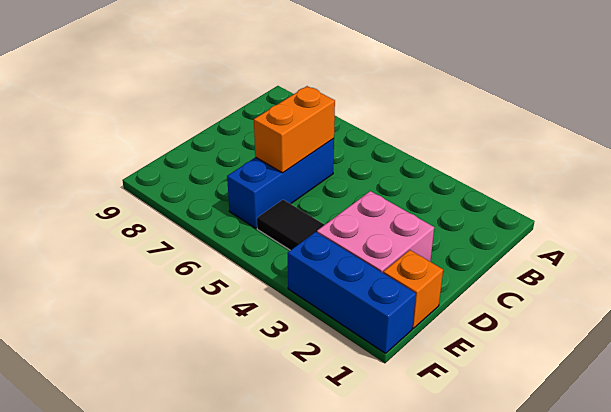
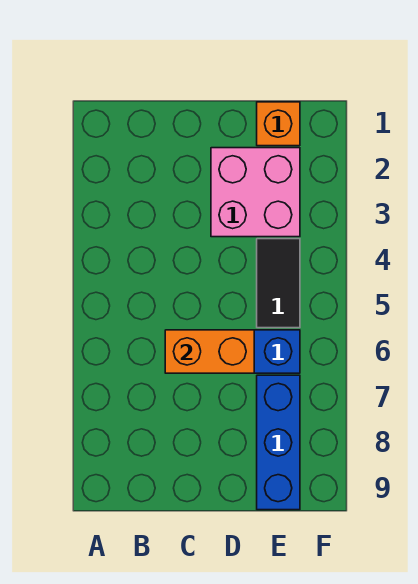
blue brick F1:F3 level 1 -> blue brick E7:E9 level 1

